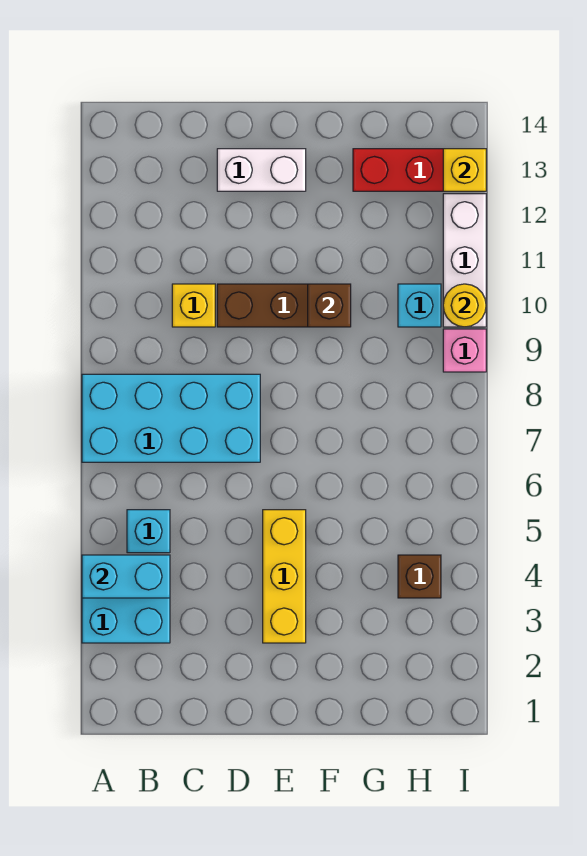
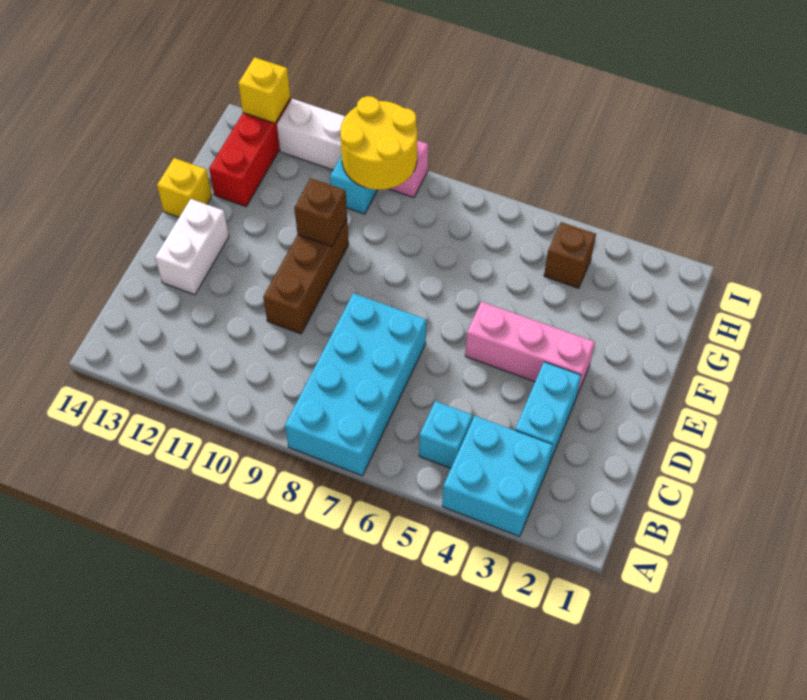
cyan brick A4:B4 level 2 -> cyan brick C3:D3 level 1
yellow brick C10 level 1 -> yellow brick F14 level 1
yellow brick E3:E5 level 1 -> pink brick E3:E5 level 1
yellow round brick I10 level 2 -> yellow round brick H9:I10 level 2

